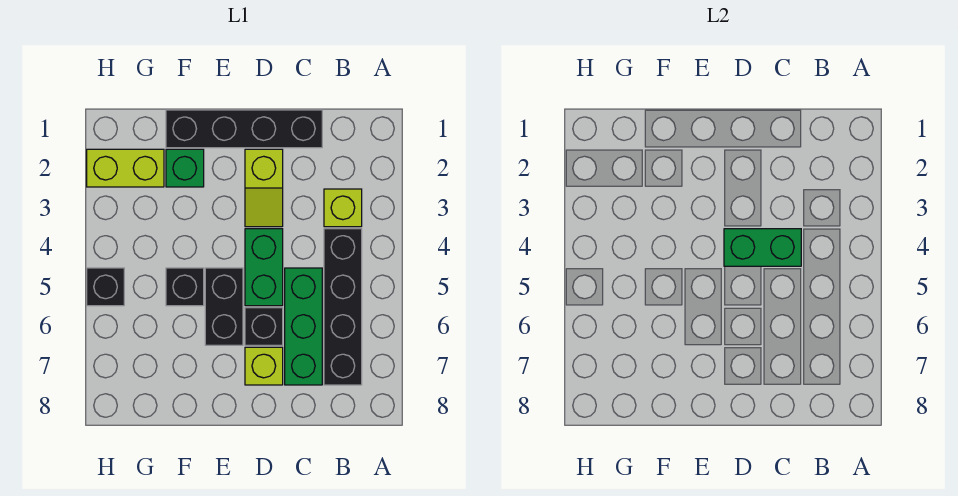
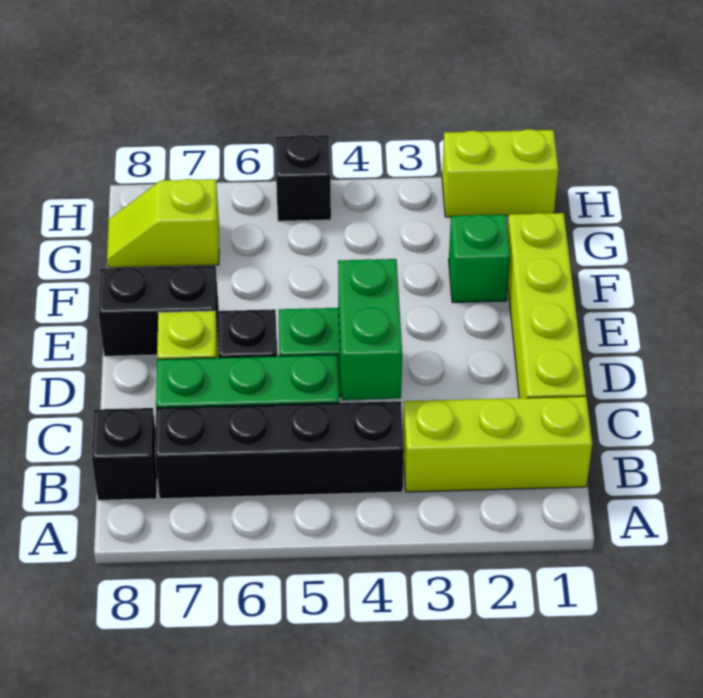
lime brick B3 level 1 -> lime brick B1:B3 level 1
black brick C1:F1 level 1 -> lime brick C1:F1 level 1
lime slope D2:D3 level 1 top 2 -> lime slope G7:G8 level 1 top 7
black brick E5:E6 level 1 -> black brick E7:E8 level 1
black brick F5 level 1 -> black brick B8 level 1
lime brick G2:H2 level 1 -> lime brick H1:H2 level 1

